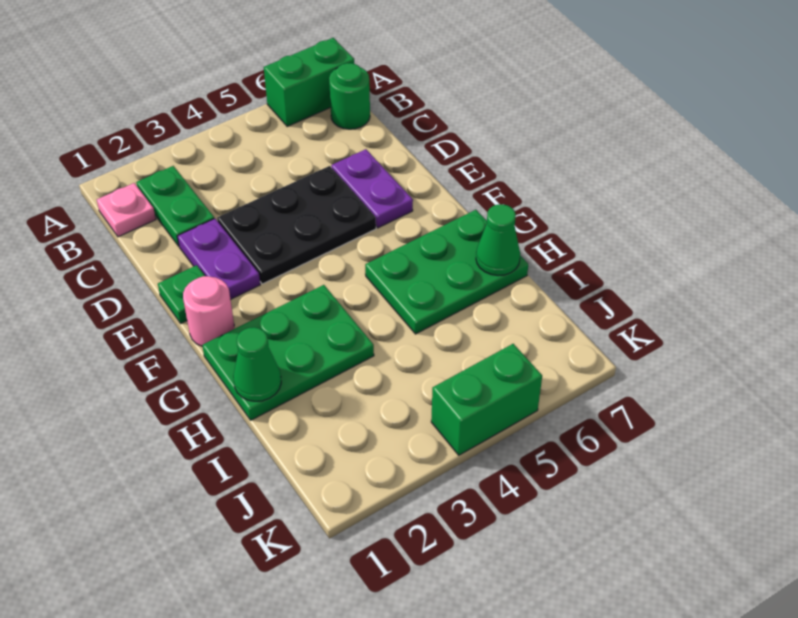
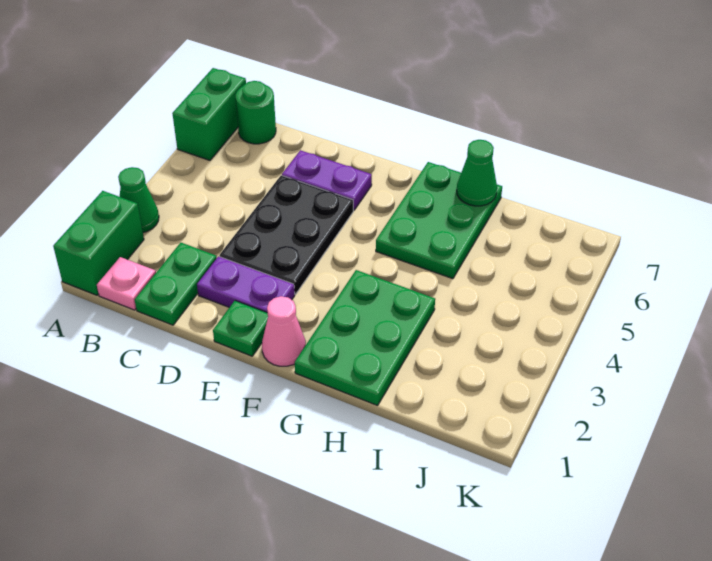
green plate B2:C2 level 1 -> green plate C1:C2 level 1
pink round brick F1 level 1 -> pink cone F1 level 1
green cone H1 level 2 -> green cone A3 level 1
green brick K4:K5 level 1 -> green brick A1:A2 level 1

